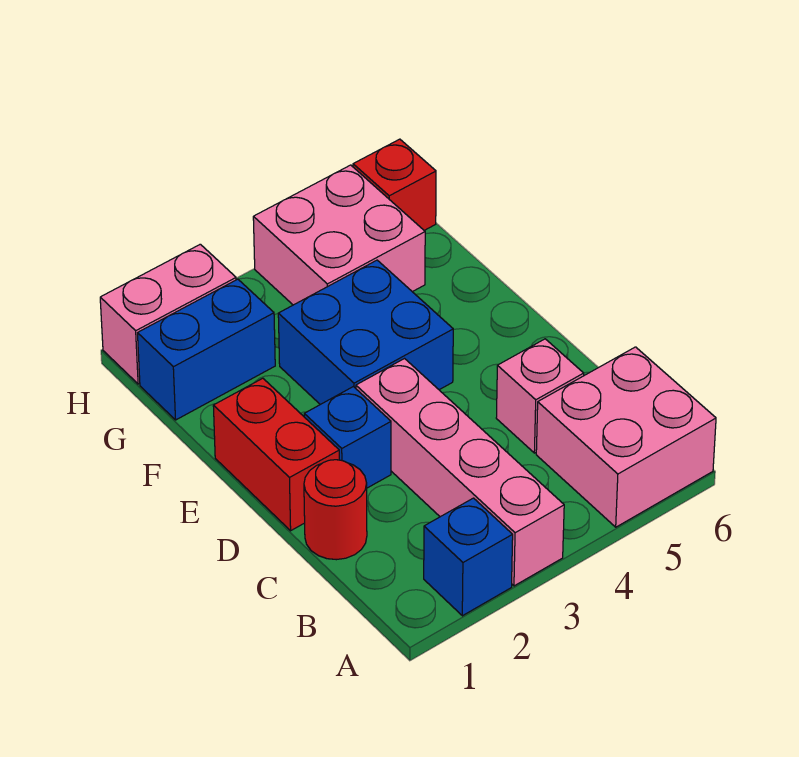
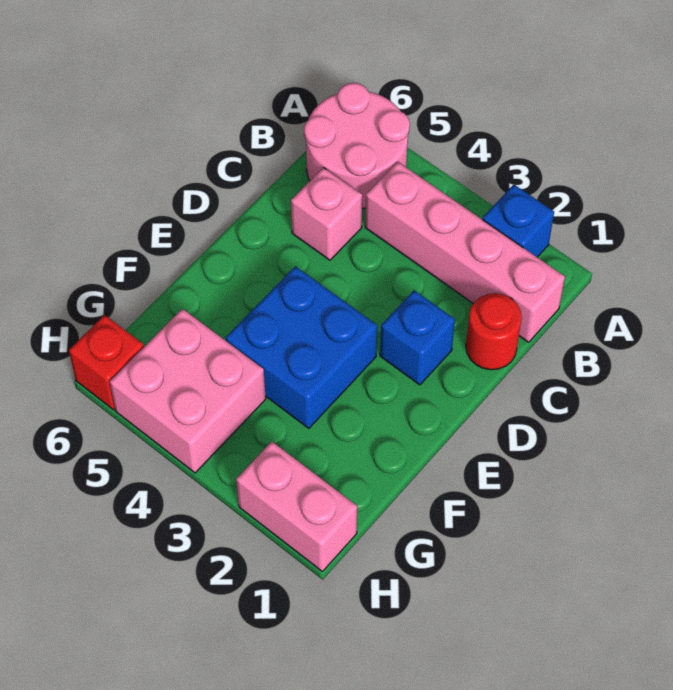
pink brick A3:D3 level 1 -> pink brick B1:B4 level 1
pink brick A5:B6 level 1 -> pink round brick A5:B6 level 1
red brick D1:E1 level 1 -> none
blue brick G1:G2 level 1 -> none

